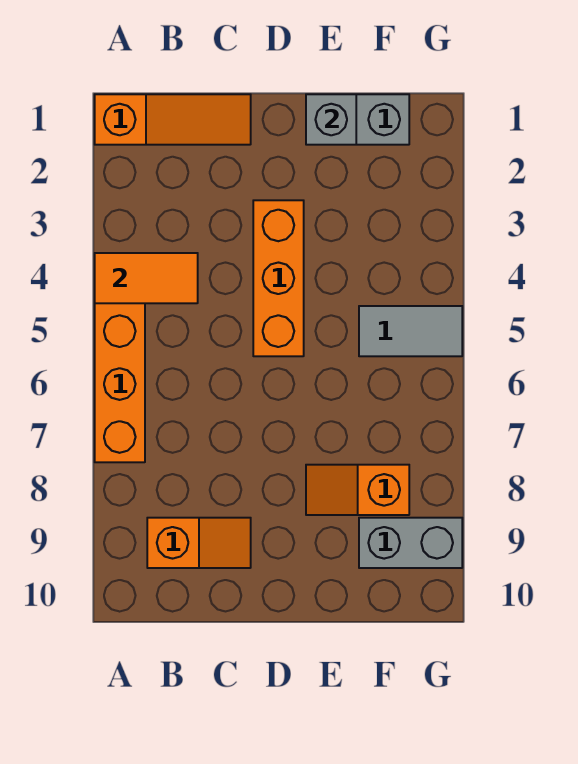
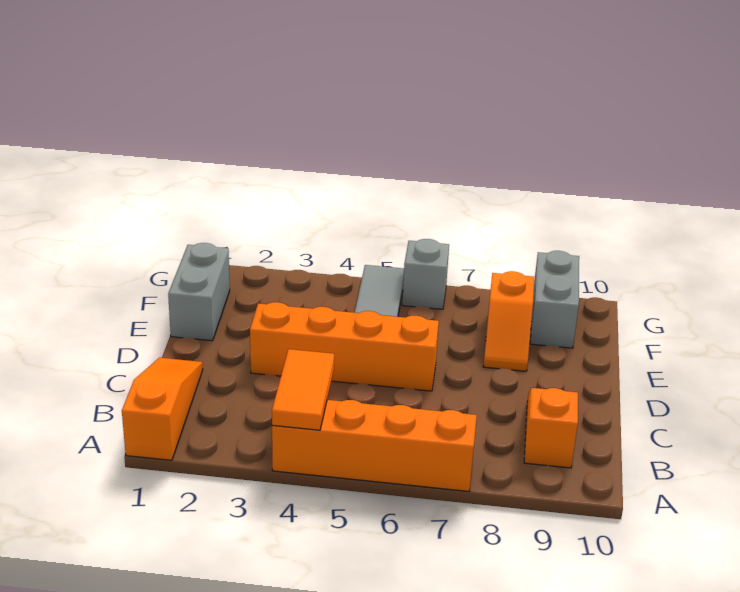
orange brick D3:D5 level 1 -> orange brick D3:D6 level 1
grey brick E1 level 2 -> grey brick G6 level 1

